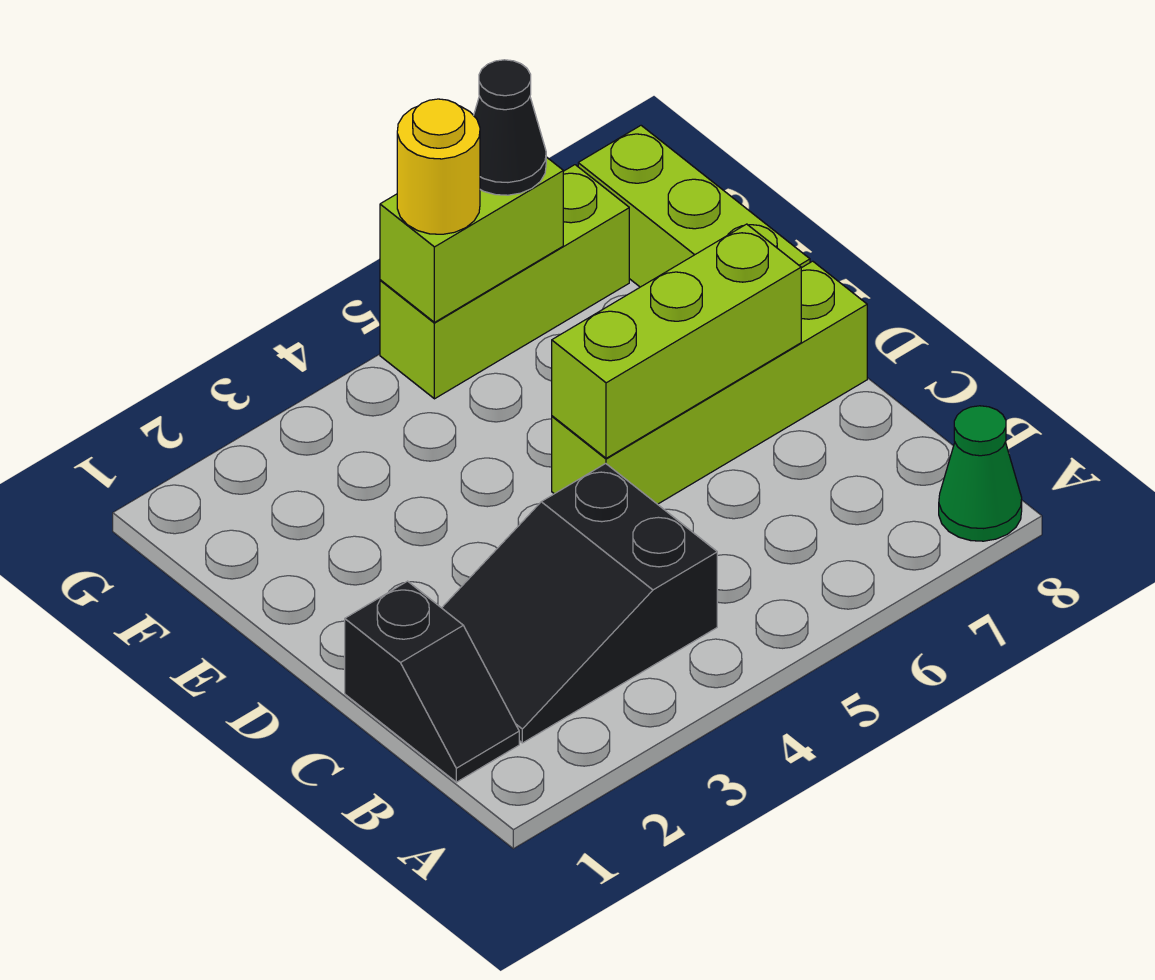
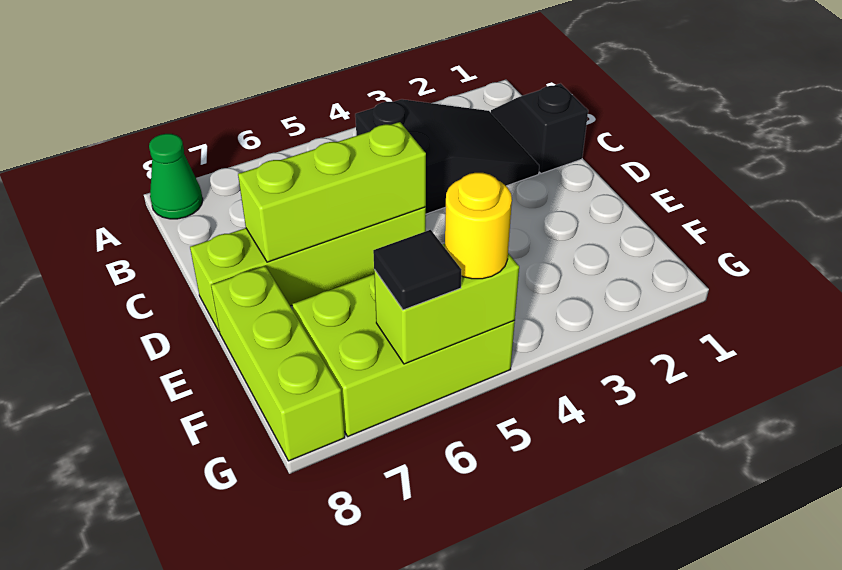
lime brick G5:G7 level 1 -> lime brick F5:G7 level 1
black cone G6 level 3 -> black tile G6 level 3

